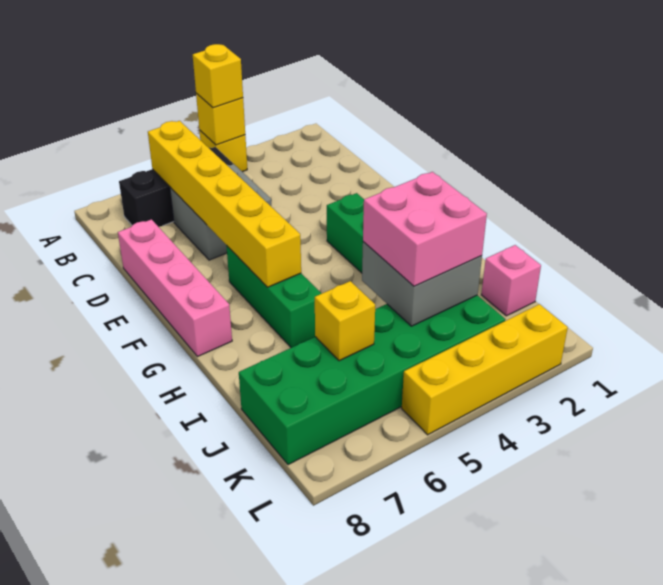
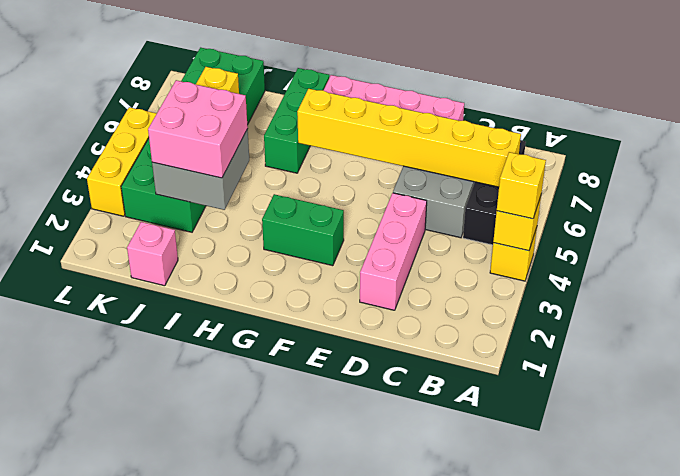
none -> pink brick D2:D4 level 1
green brick F6:H6 level 1 -> green brick H6:H8 level 1
yellow brick L2:L5 level 1 -> yellow brick L3:L5 level 1

